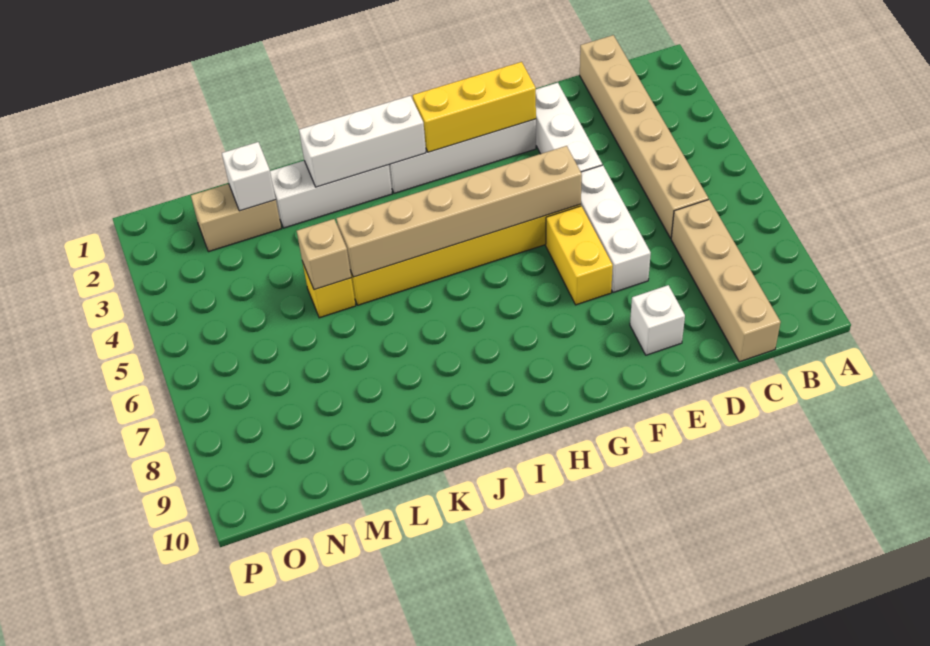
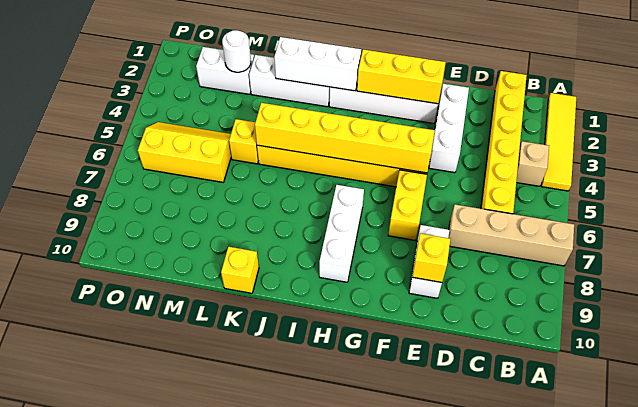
none -> yellow tile A1:A4 level 1
tan brick C1:C6 level 1 -> yellow brick C1:C6 level 1
tan brick C7:C10 level 1 -> tan brick A7:D7 level 1
white brick E5:E7 level 1 -> white brick H7:H9 level 1
white brick E9 level 1 -> white brick E8:E9 level 1
none -> yellow brick E9 level 2
tan brick F5:K5 level 2 -> yellow brick F5:K5 level 2
none -> yellow brick K10 level 1
tan brick L5 level 2 -> tan brick B4 level 1
tan brick M2:N2 level 1 -> white brick M2:N2 level 1
white brick M2 level 2 -> white round brick M2 level 2
none -> yellow slope M5:O6 level 1 top 6

